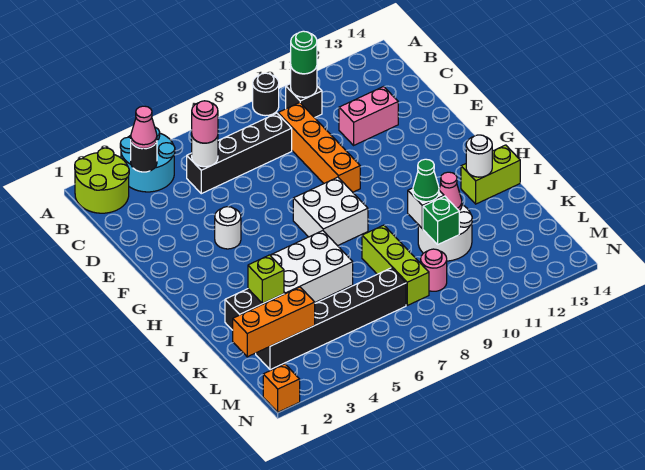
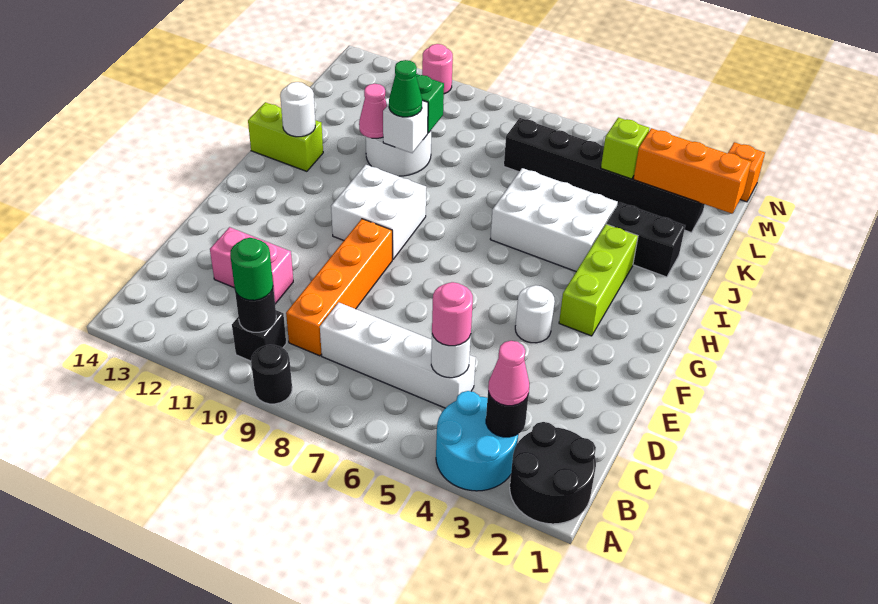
lime round brick A1:B2 level 1 -> black round brick A1:B2 level 1
black brick C5:C8 level 1 -> white brick C5:C8 level 1
white brick G7:H8 level 1 -> white brick G9:H10 level 1
lime brick J3 level 2 -> lime brick L4 level 2
lime brick J8:L8 level 1 -> lime brick G3:I3 level 1
pink round brick L9 level 1 -> pink round brick N11 level 1

